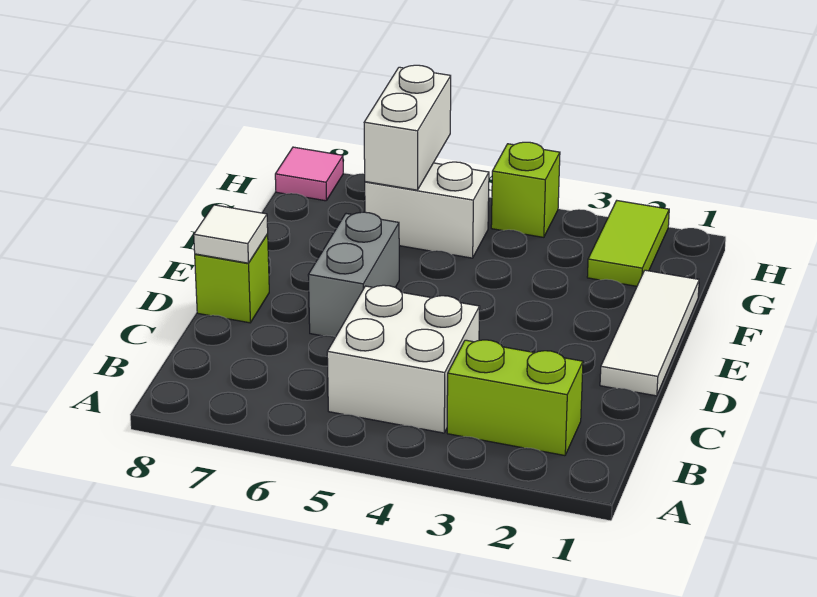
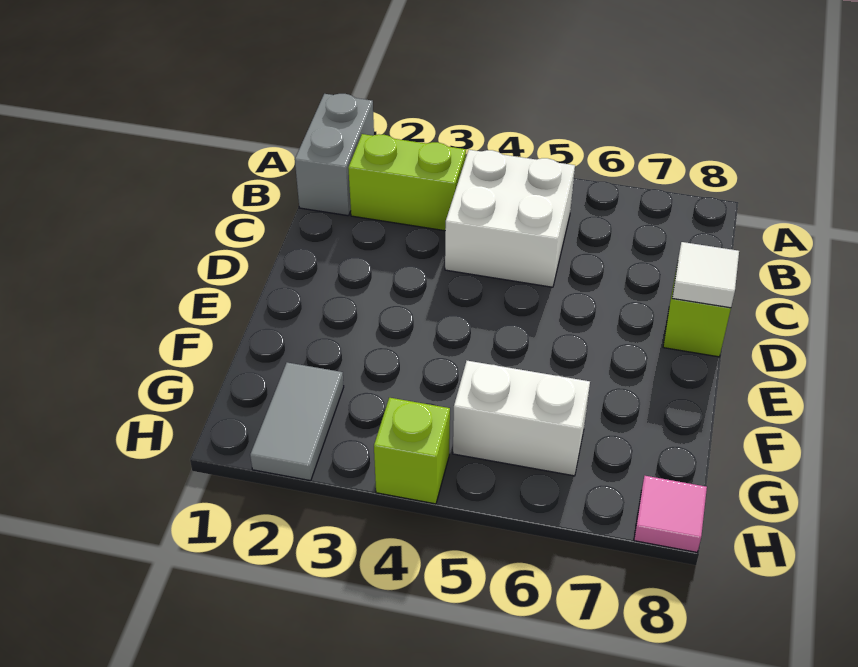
white tile D1:F1 level 1 -> none
grey brick D6:E6 level 1 -> grey brick A1:B1 level 1
lime tile G2:H2 level 1 -> grey tile G2:H2 level 1
white brick G6:H6 level 2 -> none

